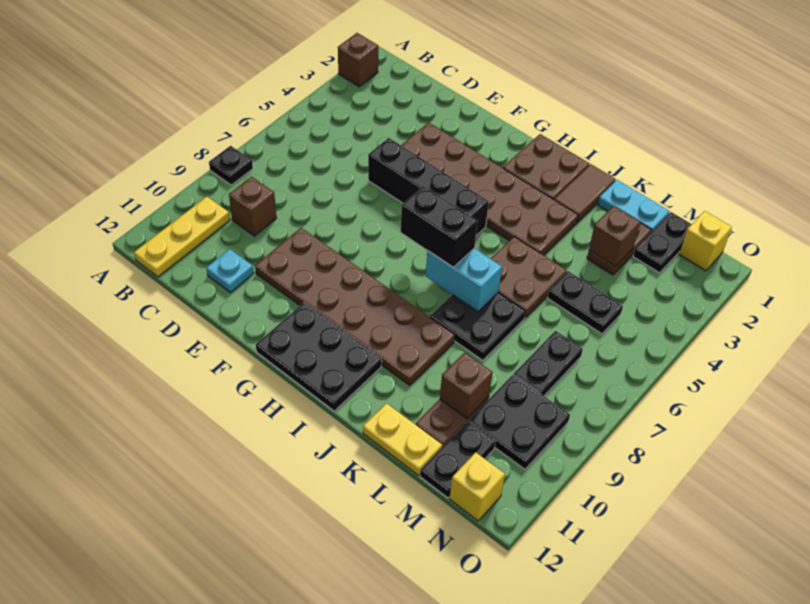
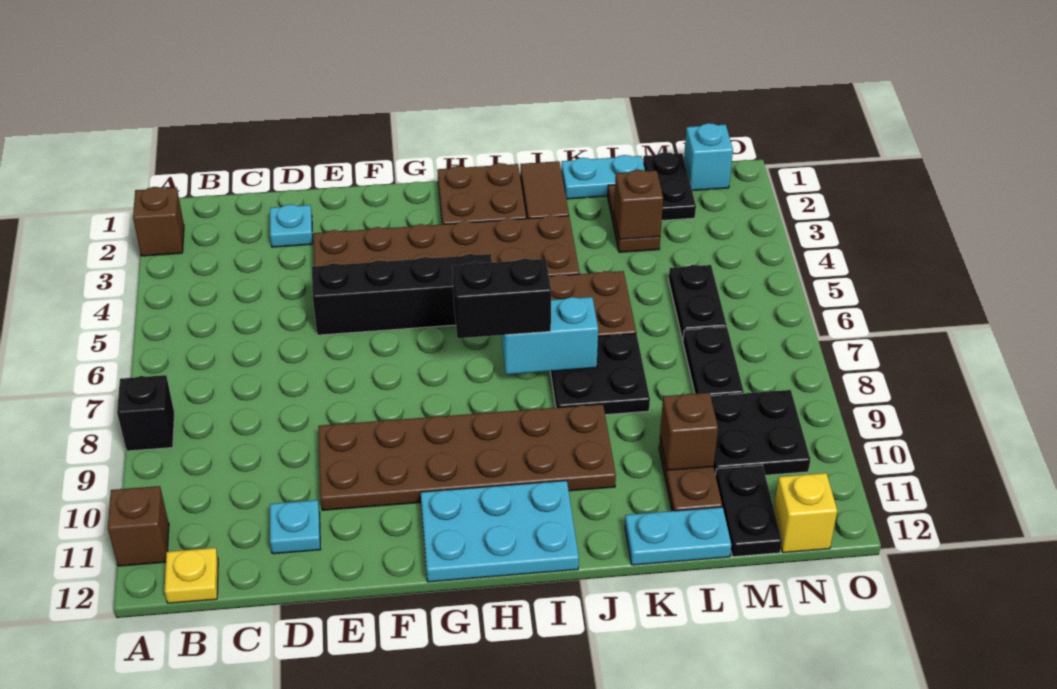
black plate A8 level 1 -> black brick A8 level 1
yellow plate B10:B12 level 1 -> yellow plate B12 level 1
brown brick C9 level 1 -> brown brick A11 level 1
none -> cyan plate D2 level 1
black plate G11:I12 level 1 -> cyan plate G11:I12 level 1
yellow plate K12:L12 level 1 -> cyan plate K12:L12 level 1
black plate L5:M5 level 1 -> black plate M5:M6 level 1
yellow brick N1 level 1 -> cyan brick N1 level 1

